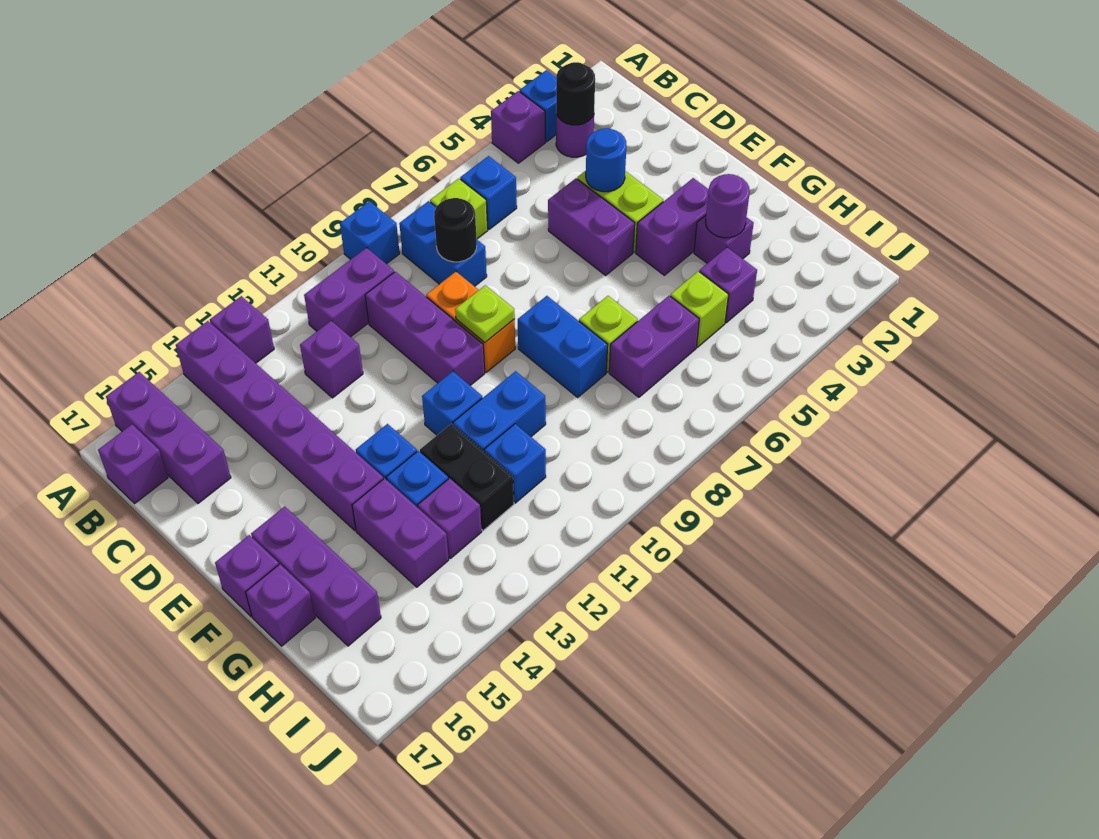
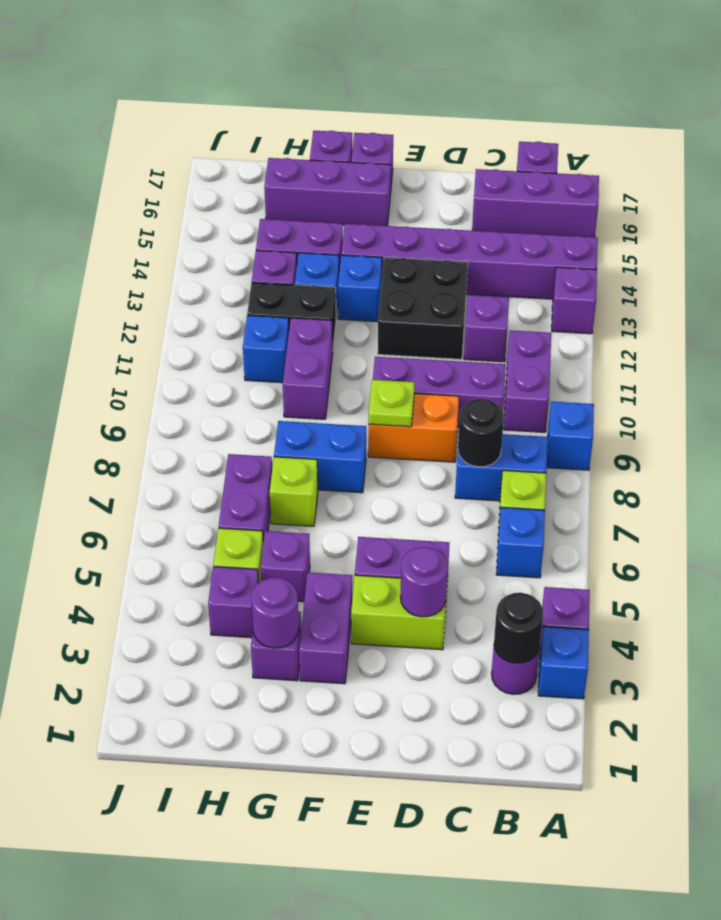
blue round brick D4 level 2 -> purple round brick D4 level 2
none -> black brick D12:E13 level 1
blue brick F11 level 1 -> none
none -> purple brick G5 level 1
blue brick G10:G11 level 1 -> purple brick G10:G11 level 1

